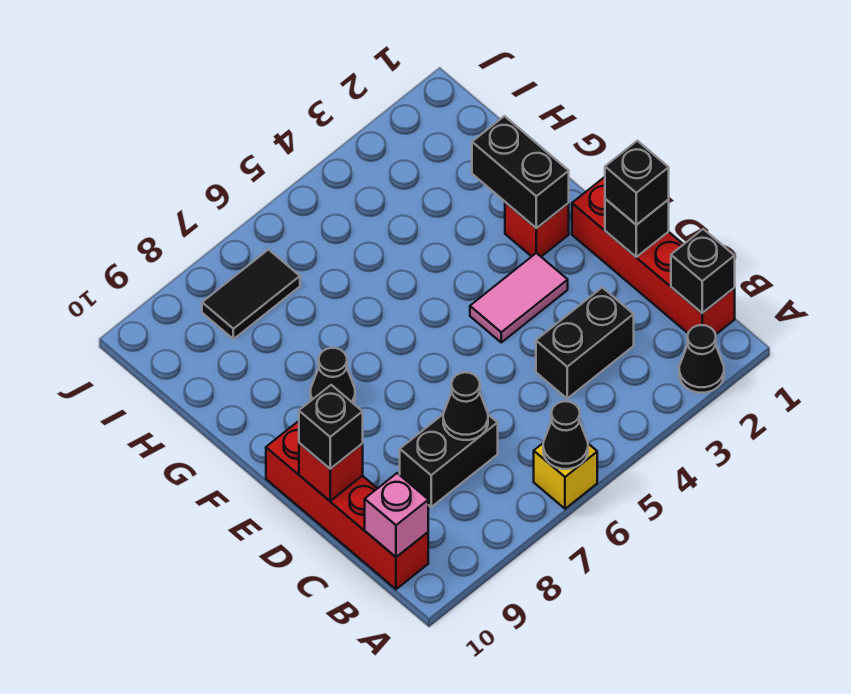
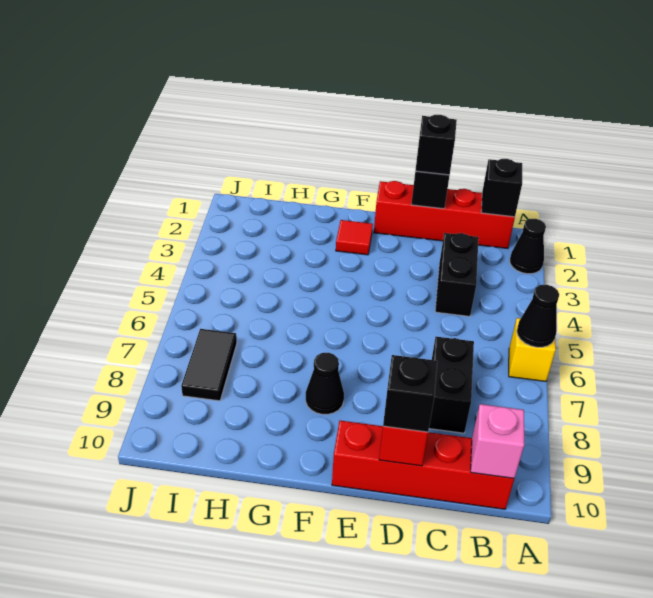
black cone C7 level 2 -> none
pink tile E3:E4 level 1 -> none
red brick F2 level 1 -> red tile F2 level 1
black brick F2:G2 level 2 -> none

